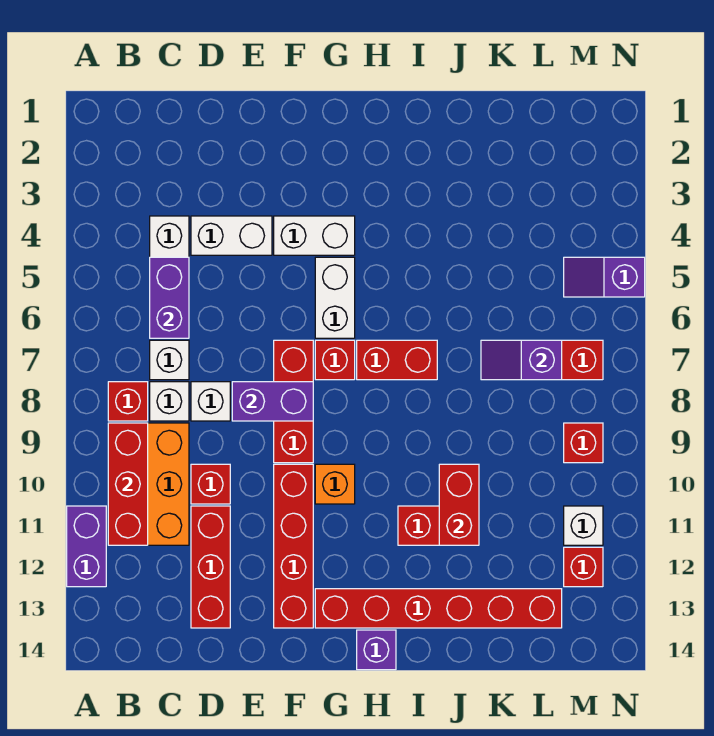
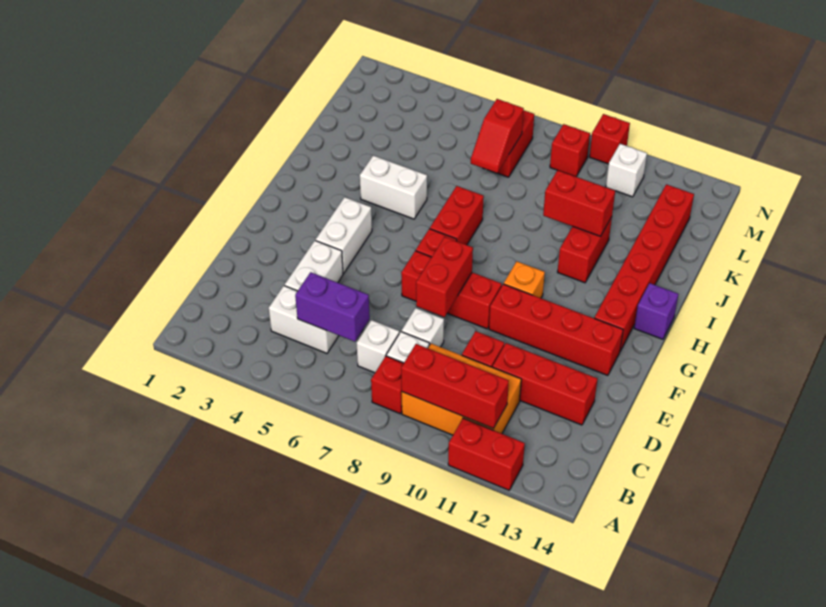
purple brick A11:A12 level 1 -> red brick A11:A12 level 1
purple brick E8:F8 level 2 -> red brick E8:F8 level 2
white brick G5:G6 level 1 -> white brick I4:I5 level 1
purple slope K7:L7 level 2 top L -> red slope K7:L7 level 2 top L
purple slope M5:N5 level 1 top N -> none
red brick M12 level 1 -> red brick N10 level 1

